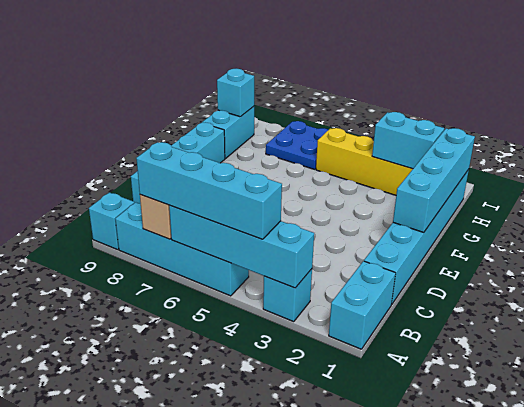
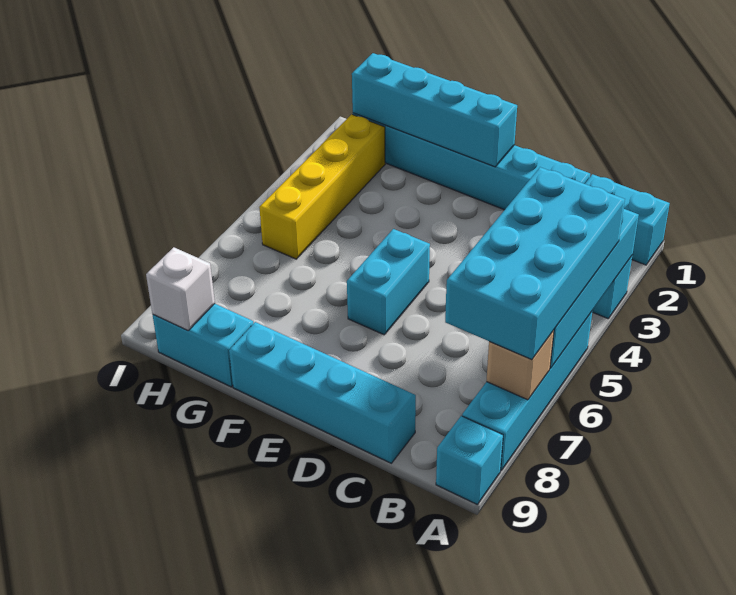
cyan brick A4:A7 level 3 -> cyan brick A4:B7 level 3
cyan brick H2:H3 level 2 -> cyan brick E5:E6 level 1
blue plate H6:I7 level 1 -> none
cyan brick H9 level 2 -> white brick H9 level 2

